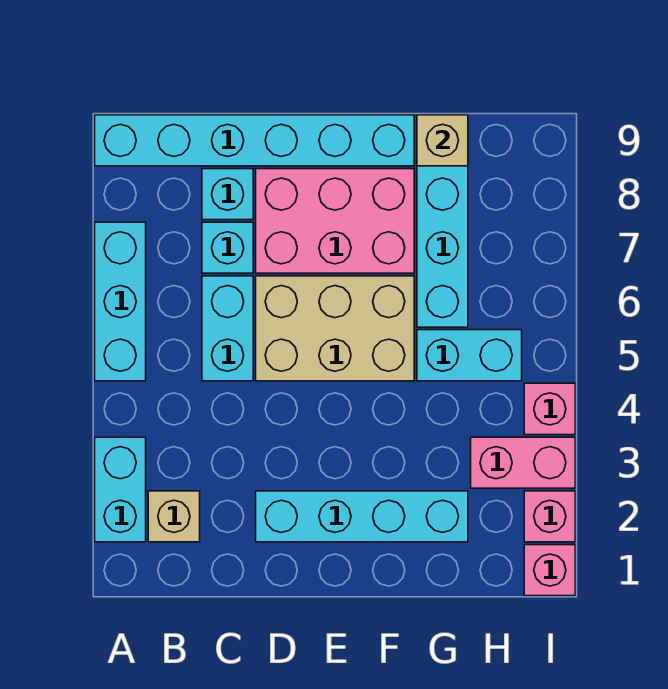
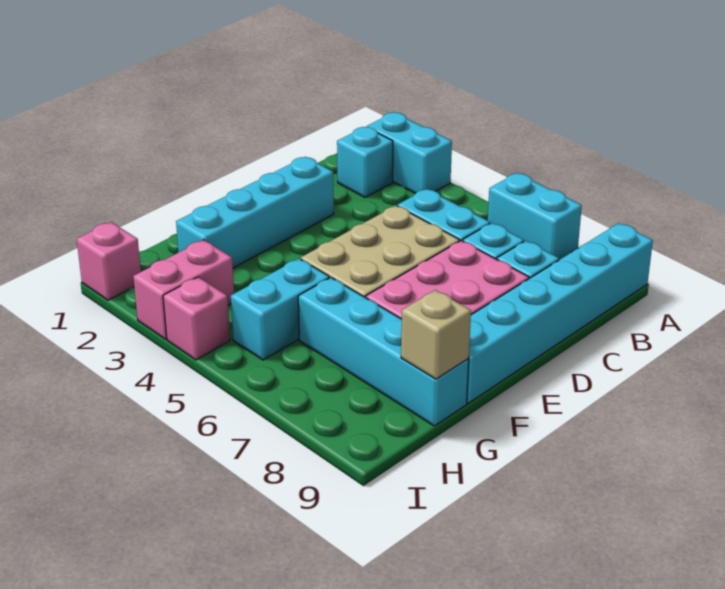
cyan brick A5:A7 level 1 -> cyan brick A6:A7 level 1
tan brick B2 level 1 -> cyan brick B2 level 1
pink brick I2 level 1 -> none

